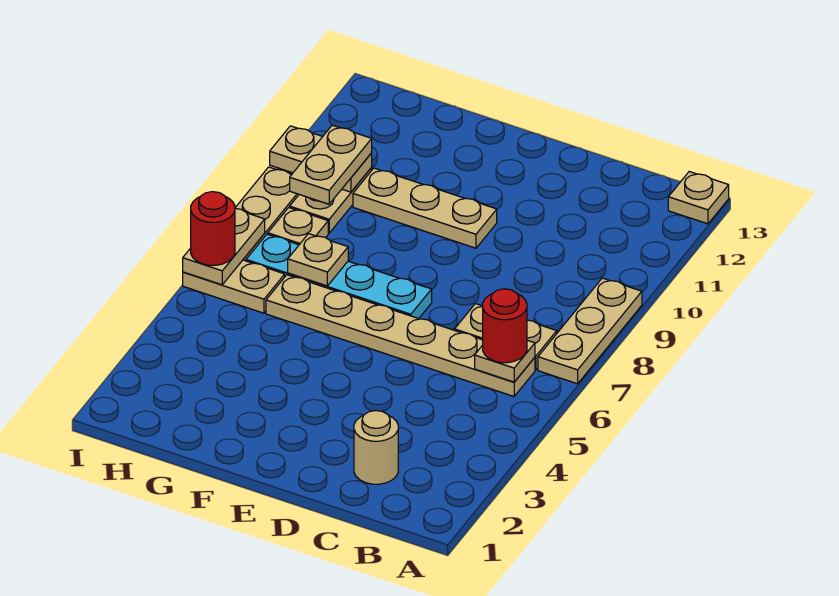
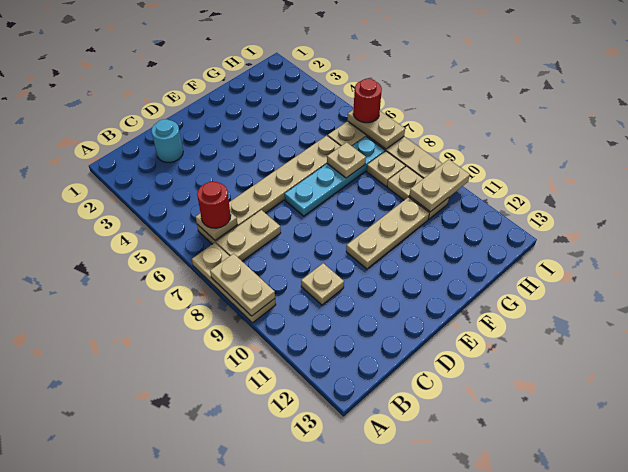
tan plate A13 level 1 -> tan plate C10 level 1
tan round brick C2 level 1 -> cyan round brick C2 level 1
tan plate H9:H10 level 3 -> tan plate A8:A9 level 2

